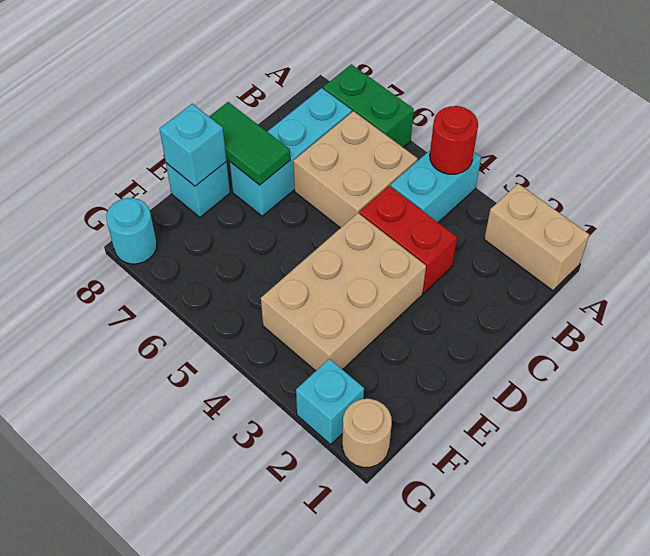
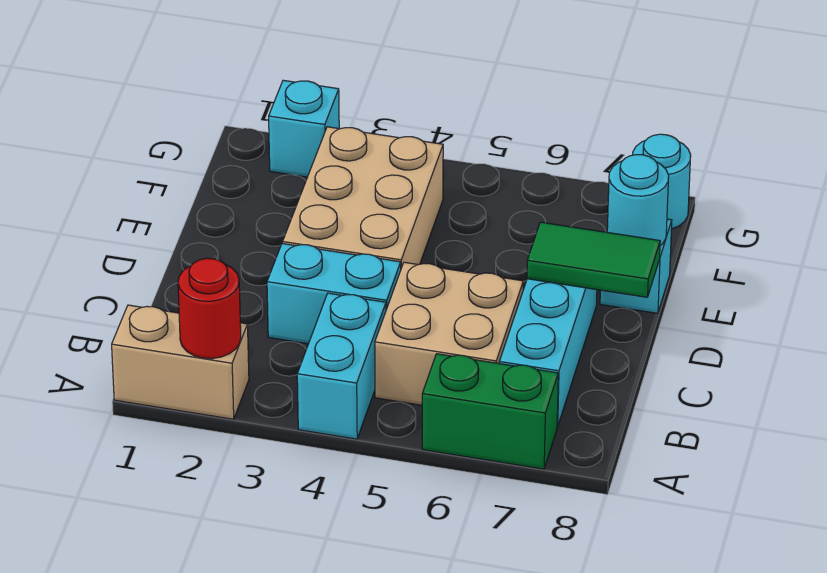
red round brick A4 level 2 -> red round brick A2 level 2
red brick C3:C4 level 1 -> cyan brick C3:C4 level 1
cyan brick E8 level 2 -> cyan round brick E8 level 2
tan round brick G1 level 1 -> none

